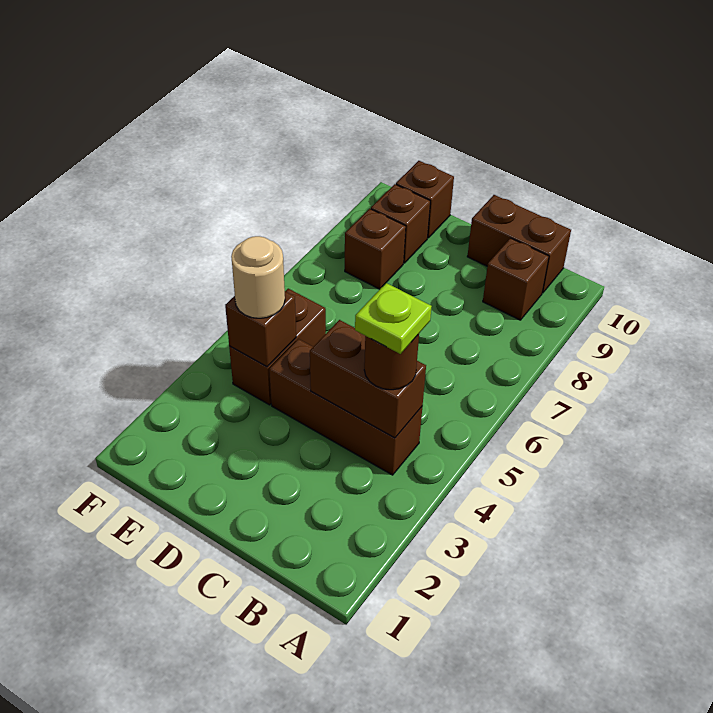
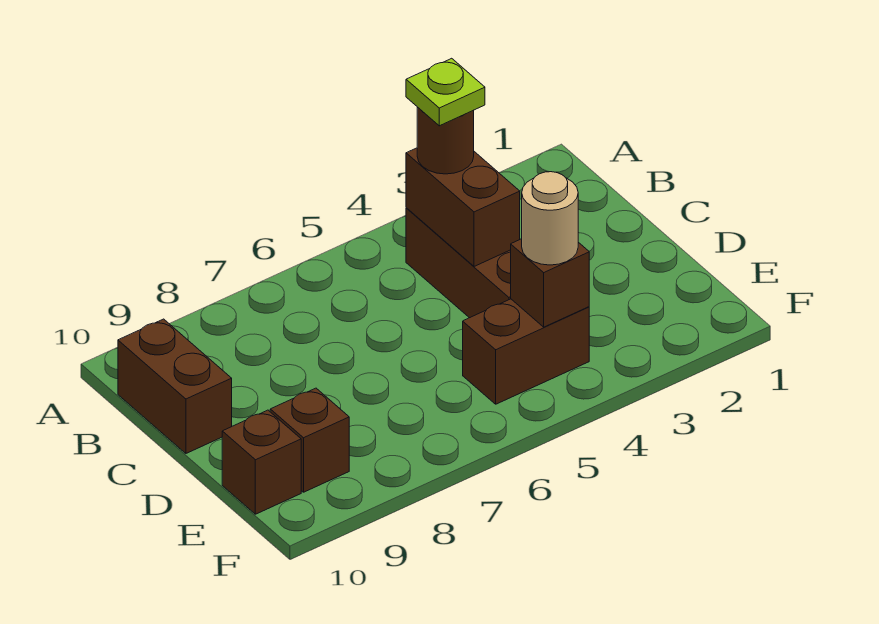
brown brick B9 level 1 -> none
brown brick E8 level 1 -> none

